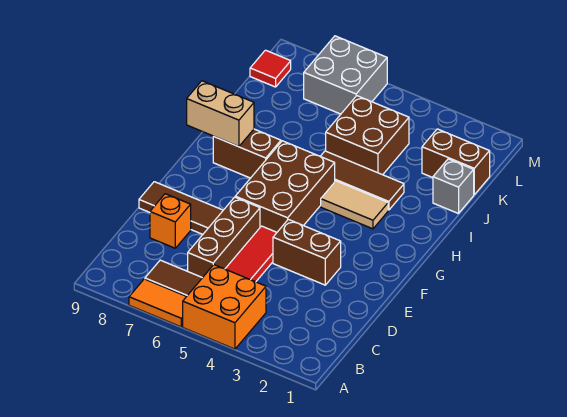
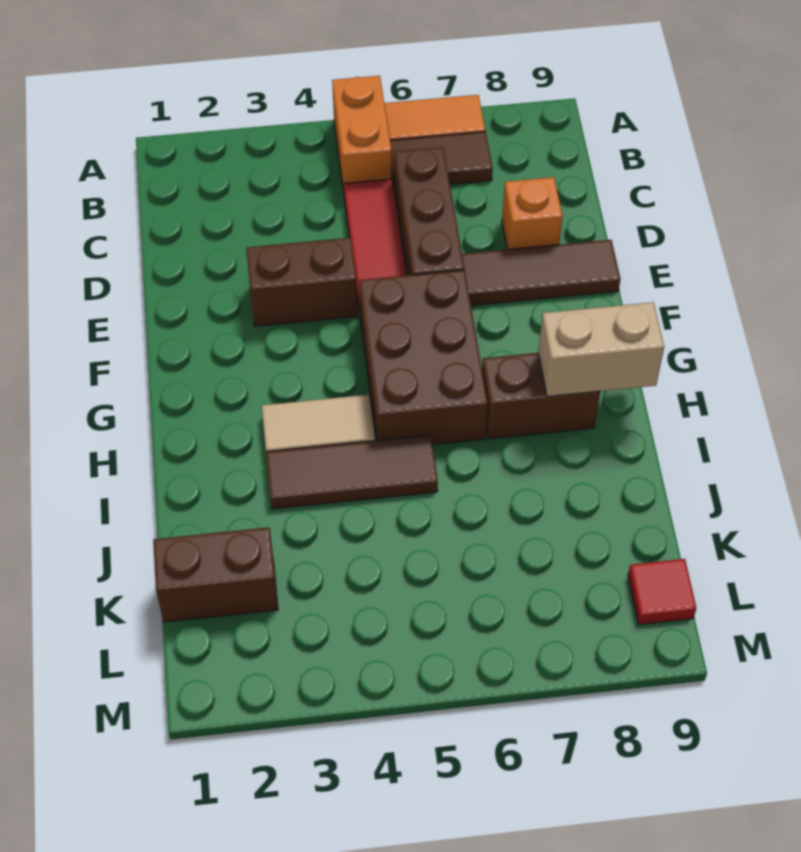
orange brick A4:B5 level 1 -> orange brick A5:B5 level 1
grey brick J1 level 1 -> none
brown brick J4:K5 level 1 -> none
grey brick L6:M7 level 1 -> none

